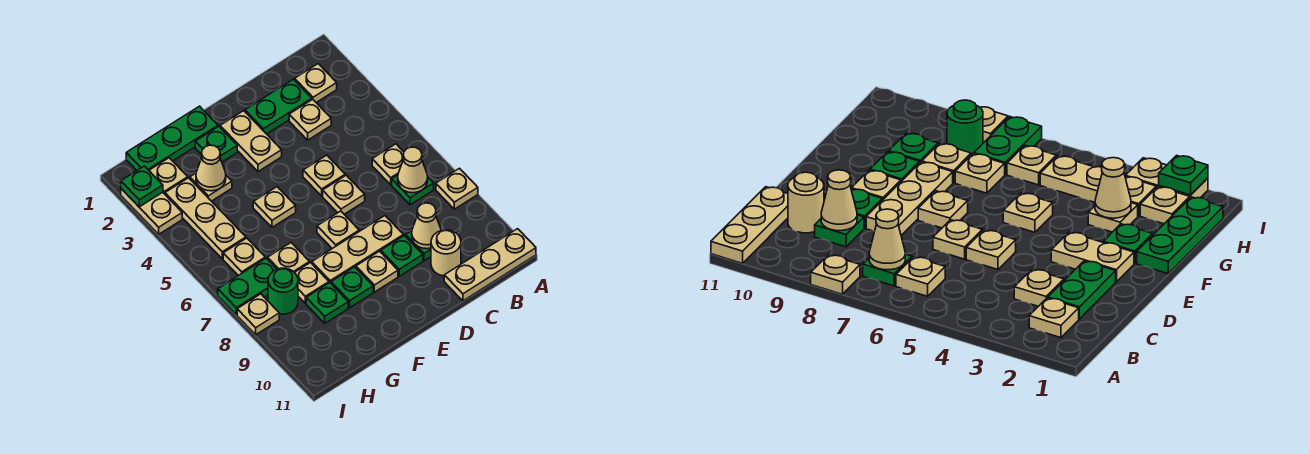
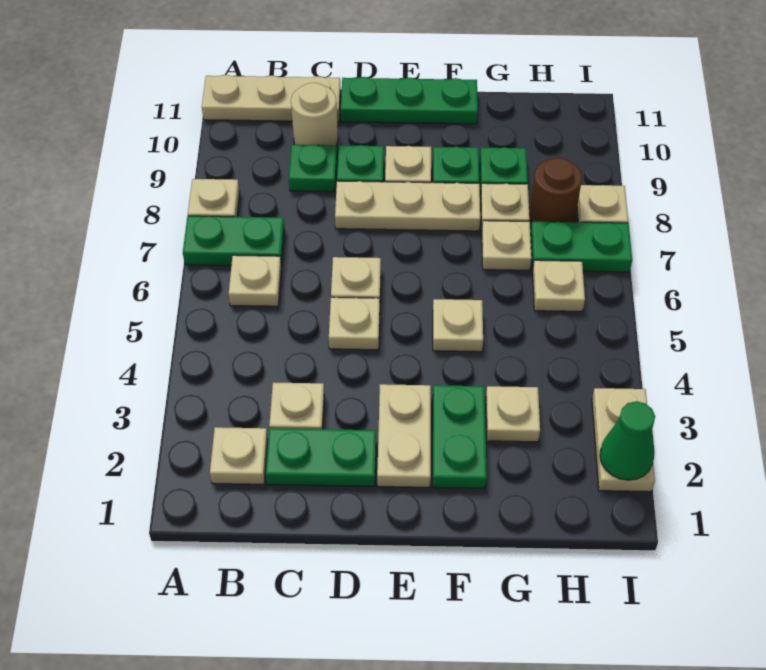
green plate B7 level 1 -> green plate A7:B7 level 1
tan cone B7 level 2 -> none
tan cone C9 level 2 -> none
tan plate E7 level 1 -> none
green plate F1:H1 level 1 -> green plate D11:F11 level 1
green plate F2 level 1 -> green plate F2:F3 level 1
tan cone G3 level 2 -> none
tan plate H2 level 1 -> none
tan plate H3:H5 level 1 -> none
green round brick H8 level 1 -> brown round brick H8 level 1
green plate I2 level 2 -> green cone I2 level 2

